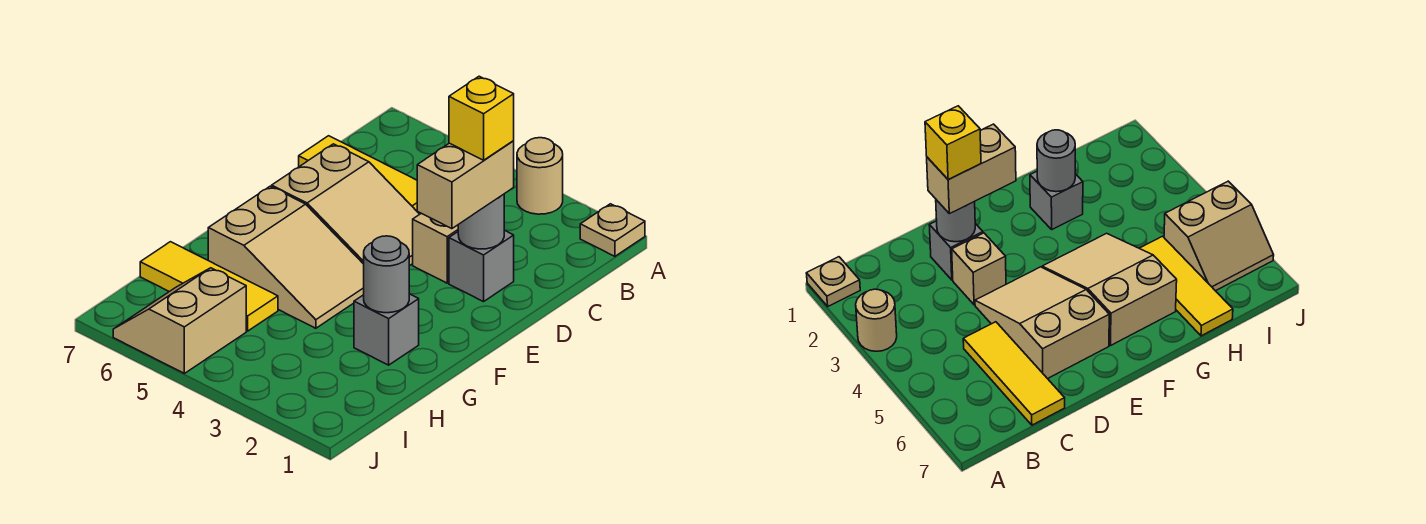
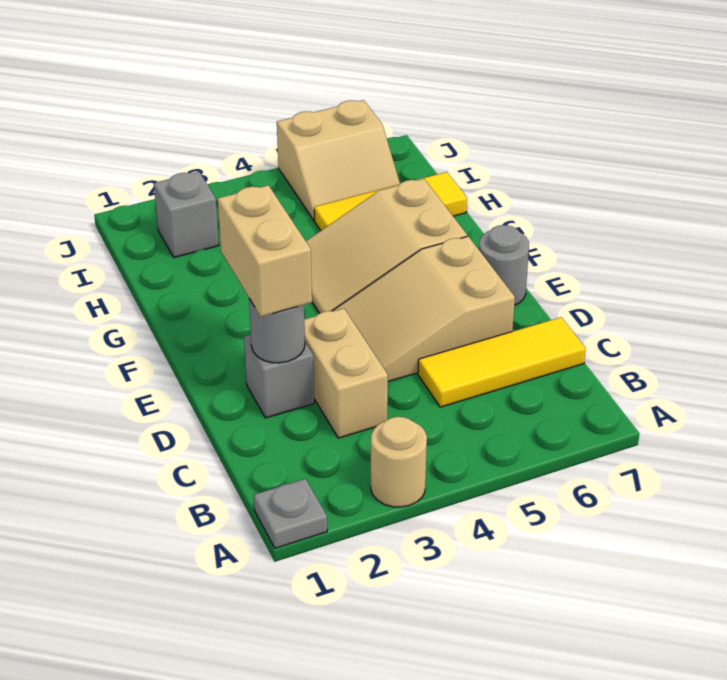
tan plate A1 level 1 -> grey plate A1 level 1
yellow brick D2 level 4 -> none
tan brick D3 level 1 -> tan brick C3:D3 level 1
grey brick G2 level 1 -> grey brick I2 level 1
grey round brick G2 level 2 -> grey round brick E7 level 1
tan slope I5:J6 level 1 top 5 -> tan slope I5:J6 level 1 top J

